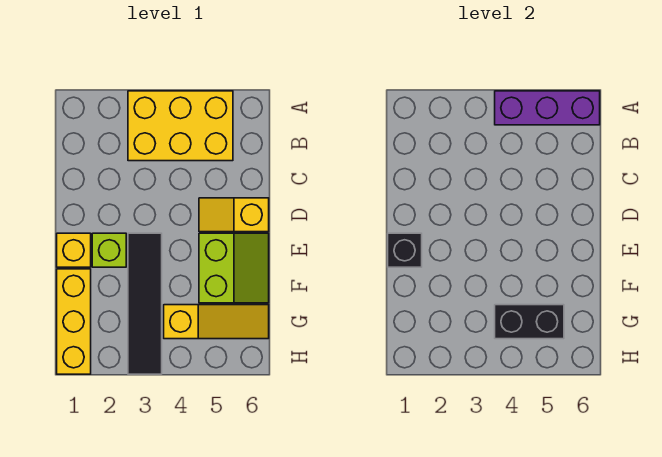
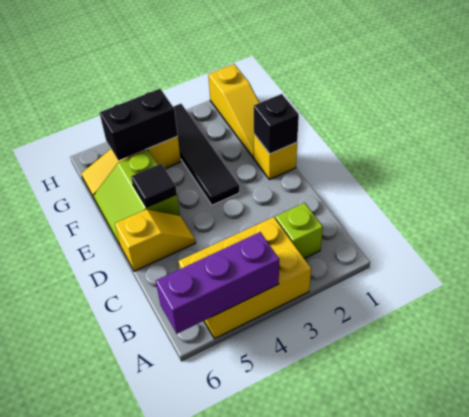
lime brick E2 level 1 -> lime brick B2 level 1
none -> black tile E5 level 2
yellow brick F1:H1 level 1 -> yellow slope F1:H1 level 1 top H

